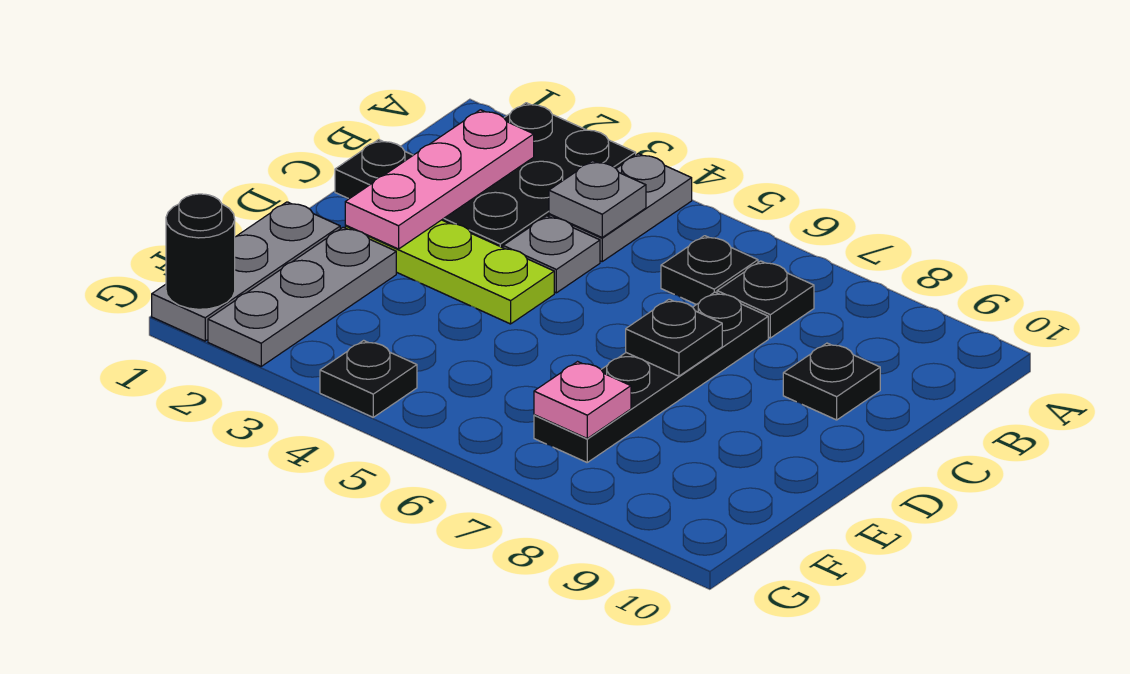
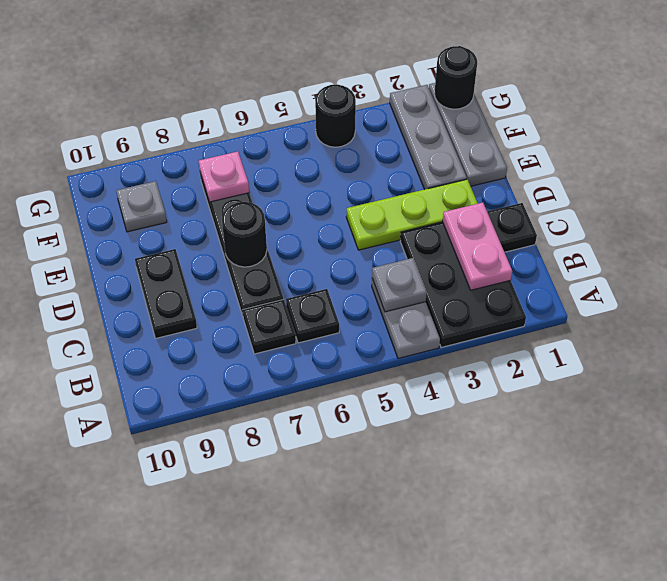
pink plate B2:D2 level 2 -> pink plate B2:C2 level 2
grey plate C4 level 1 -> grey plate F9 level 1
black plate C9 level 1 -> black plate C9:D9 level 1
black plate D7 level 2 -> black round brick D7 level 2
black plate G4 level 1 -> black round brick G4 level 1

